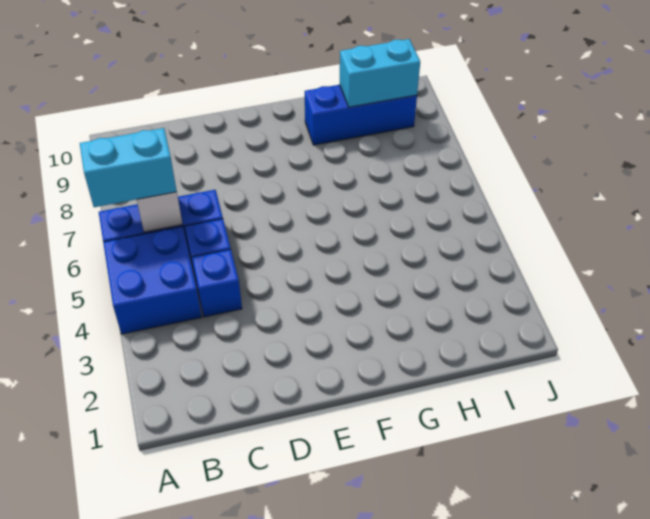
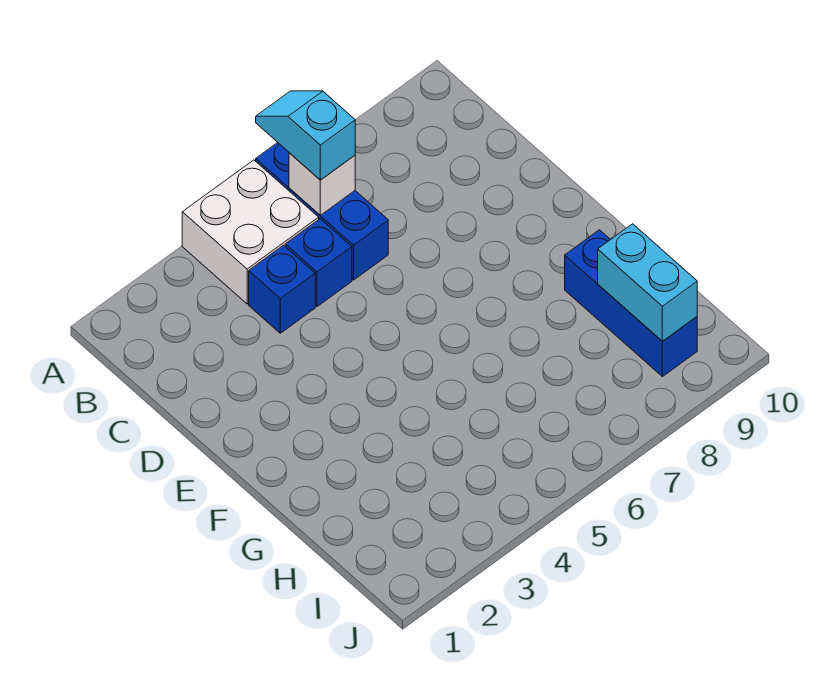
blue brick A4:B5 level 1 -> white brick A4:B5 level 1
cyan brick A6:B6 level 3 -> cyan slope A6:B6 level 3 top B

